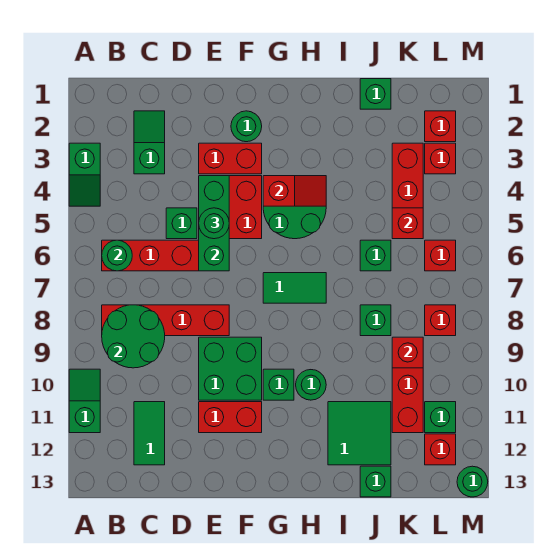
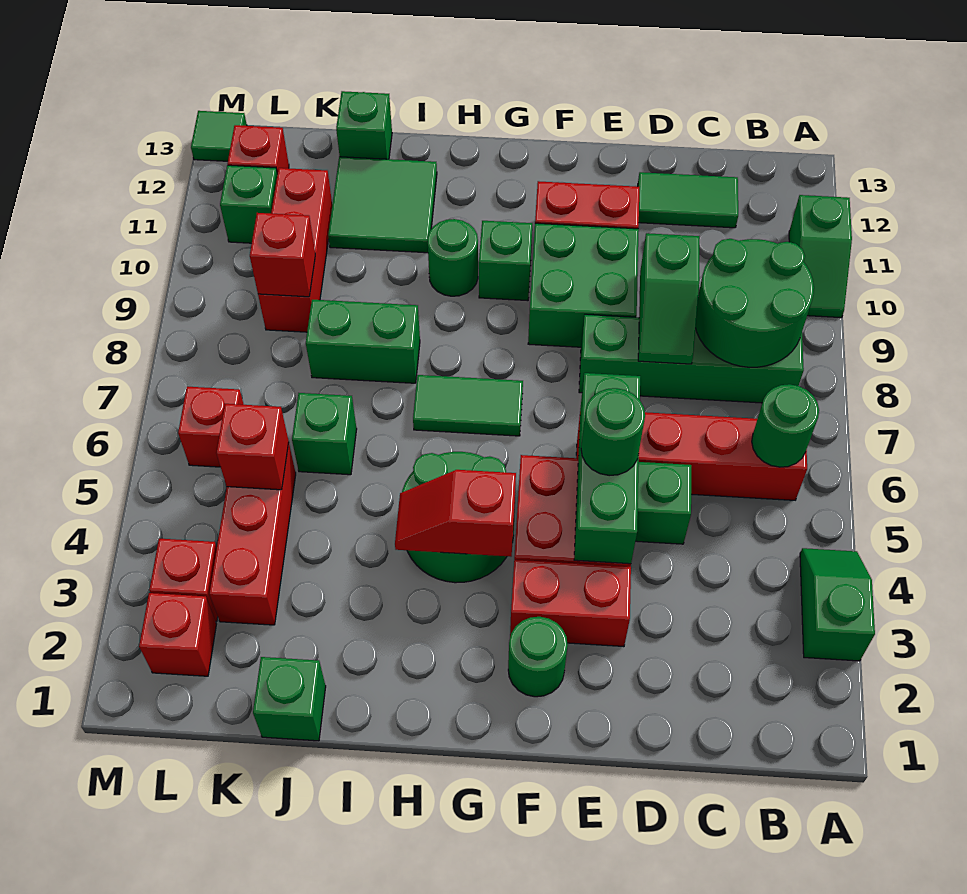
red brick B8:E8 level 1 -> green brick B8:E8 level 1
green slope C2:C3 level 1 top 3 -> green slope D8:D9 level 2 top 9
green tile C11:C12 level 1 -> green tile C12:D12 level 1
green brick J8 level 1 -> green brick I8:J8 level 1
red brick L8 level 1 -> none
green round brick M13 level 1 -> green tile M13 level 1

